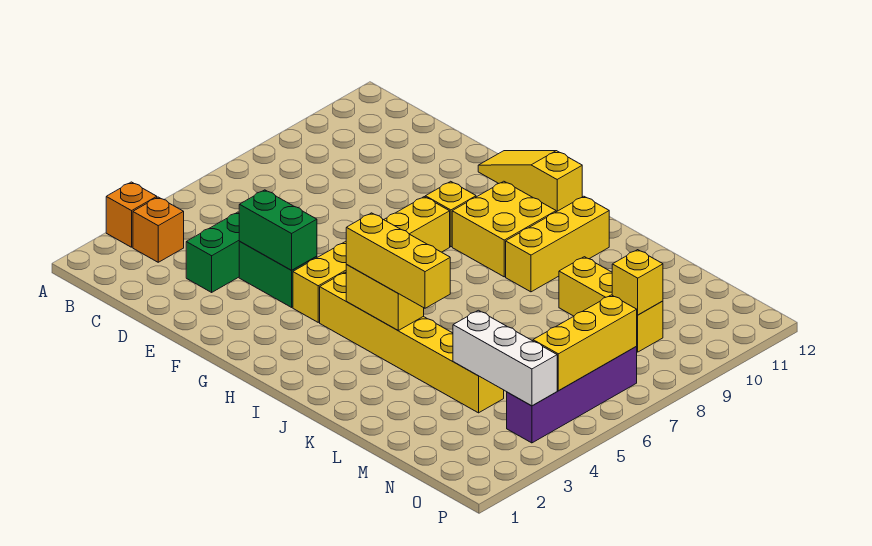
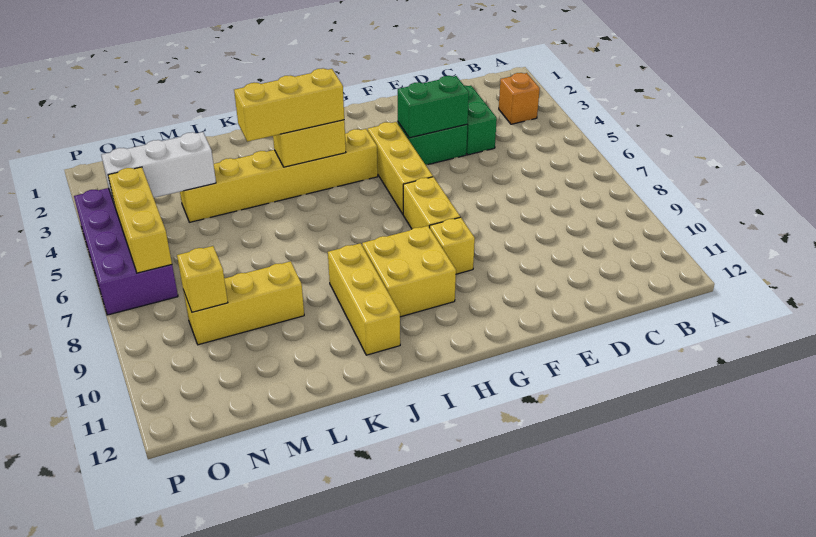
orange brick A3 level 1 -> none
yellow slope F12:H12 level 1 top H -> none
purple brick O4:O7 level 1 -> purple brick O4:P7 level 1

